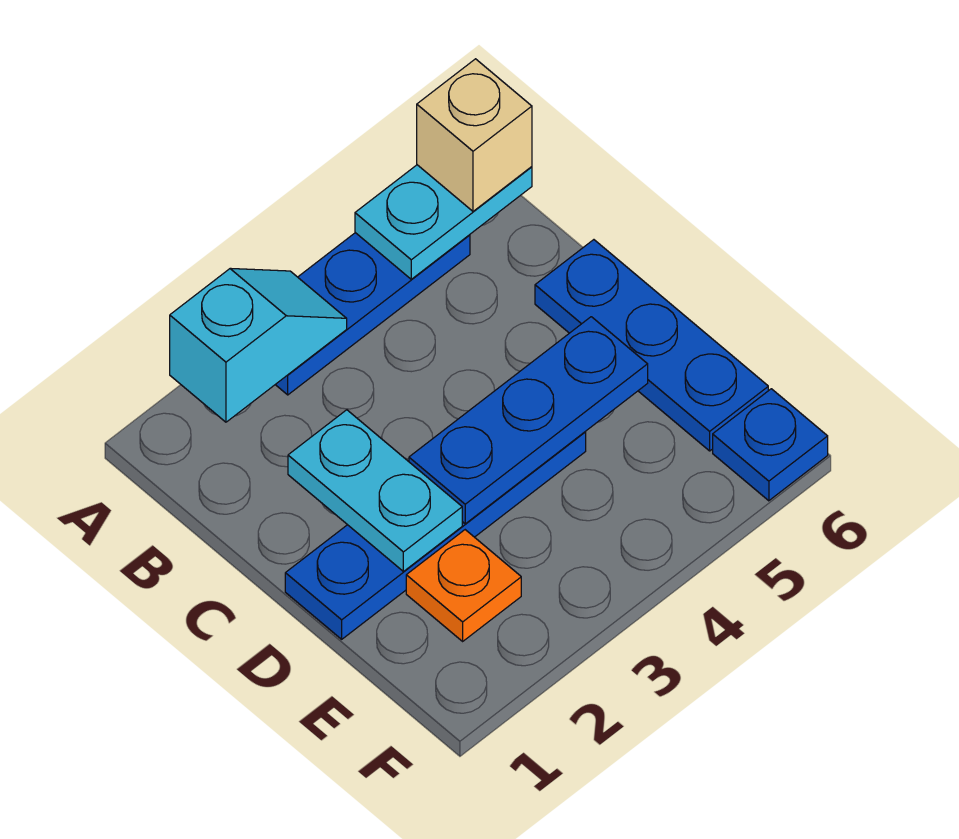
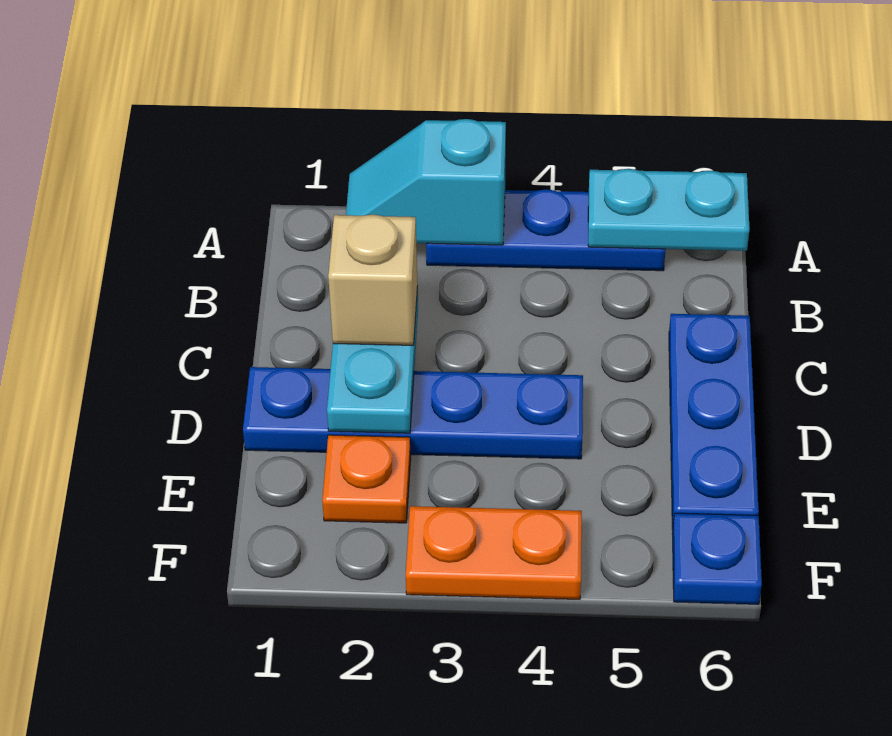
cyan slope A2:A3 level 2 top 2 -> cyan slope A2:A3 level 2 top 3
tan brick A6 level 3 -> tan brick C2 level 3
blue plate D3:D5 level 2 -> none
none -> orange plate F3:F4 level 1

